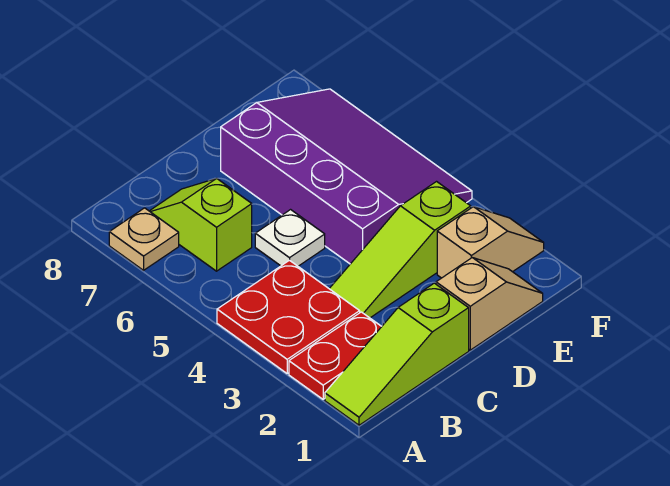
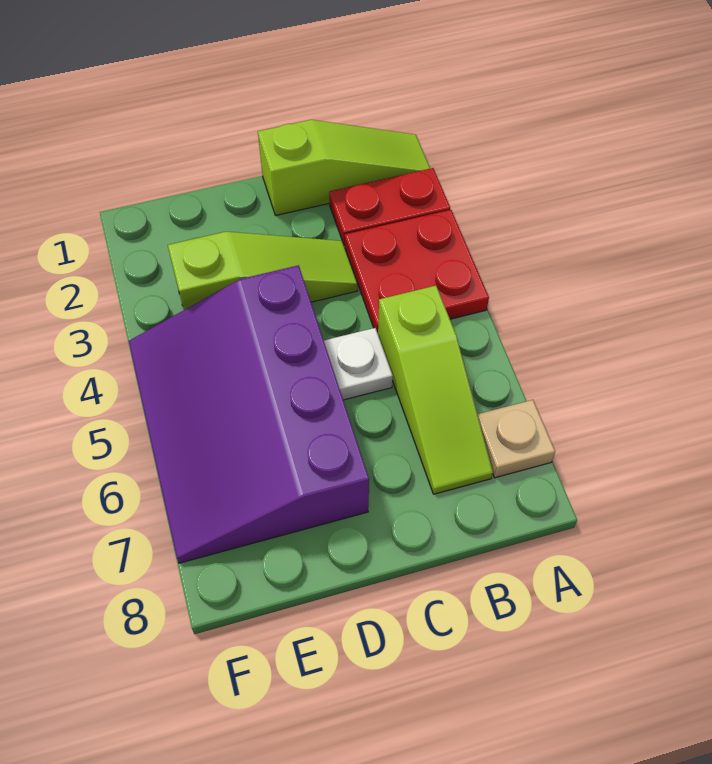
lime slope B6:B7 level 1 top 6 -> lime slope B5:B7 level 1 top 5
tan slope D1:E1 level 1 top D -> none
tan slope E2:F2 level 1 top E -> none

